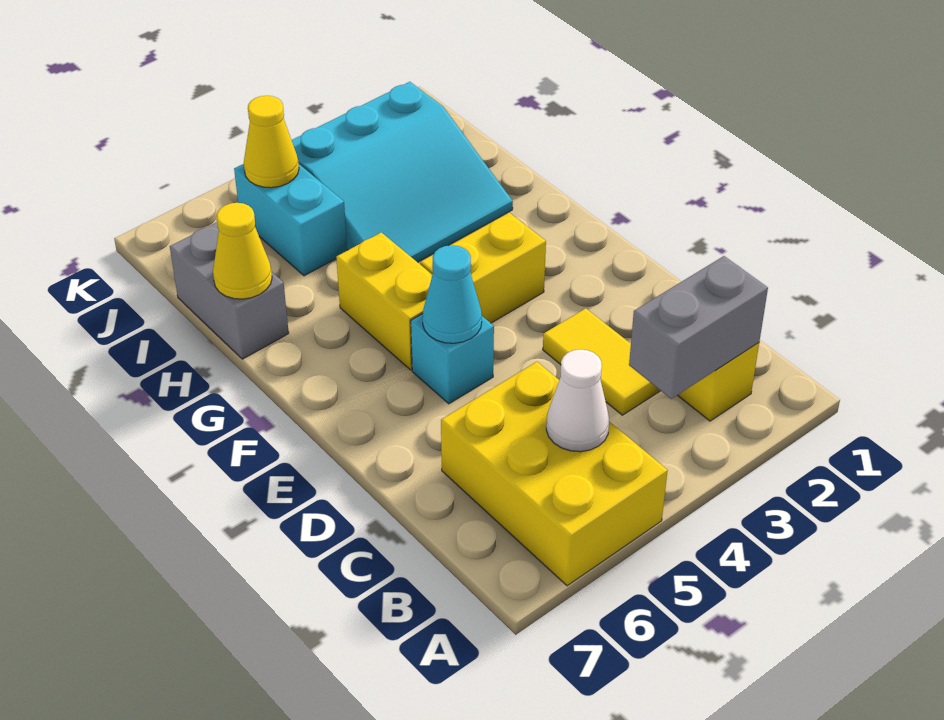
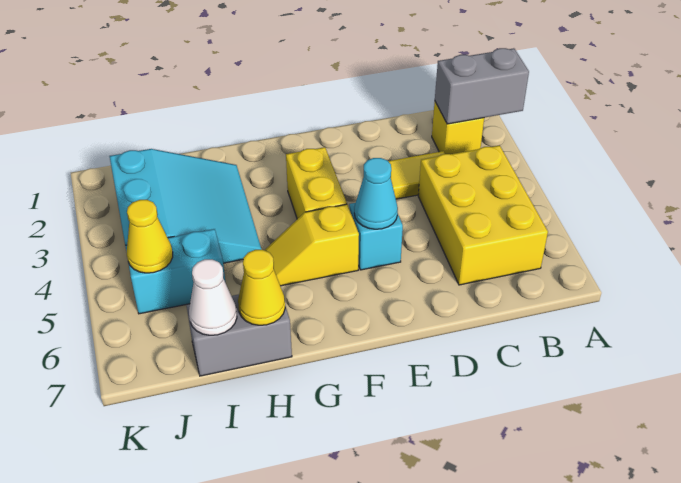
yellow brick A5:C6 level 1 -> yellow brick B4:C6 level 1
grey brick B2:B3 level 2 -> grey brick A2:B2 level 2
white cone B5 level 2 -> white cone I7 level 2
yellow brick F5:G5 level 1 -> yellow slope F5:G5 level 1 top F

